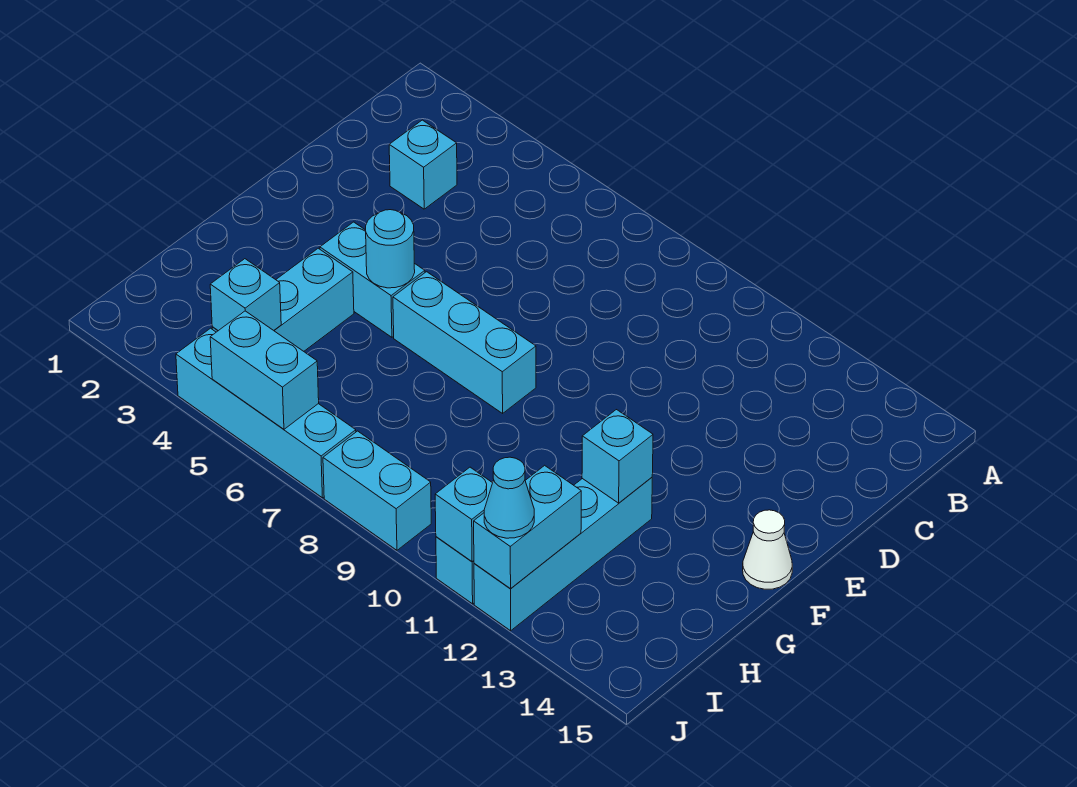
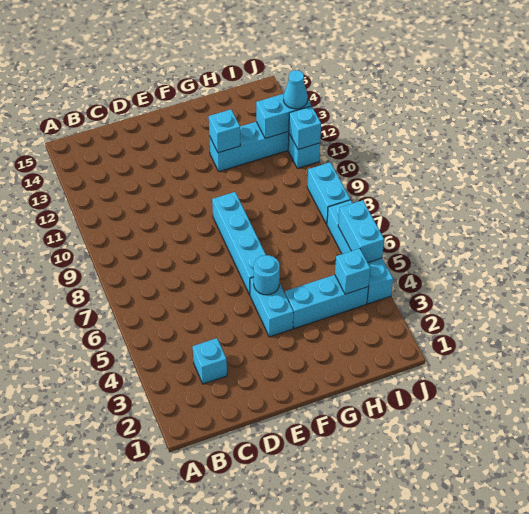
cyan brick F6:F8 level 1 -> cyan brick F6:F9 level 1
white cone F15 level 1 -> none

